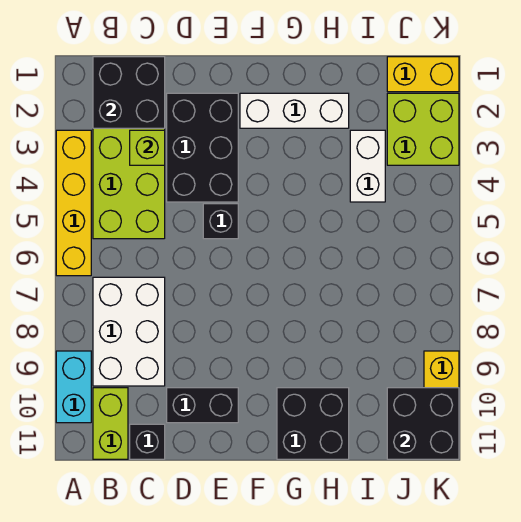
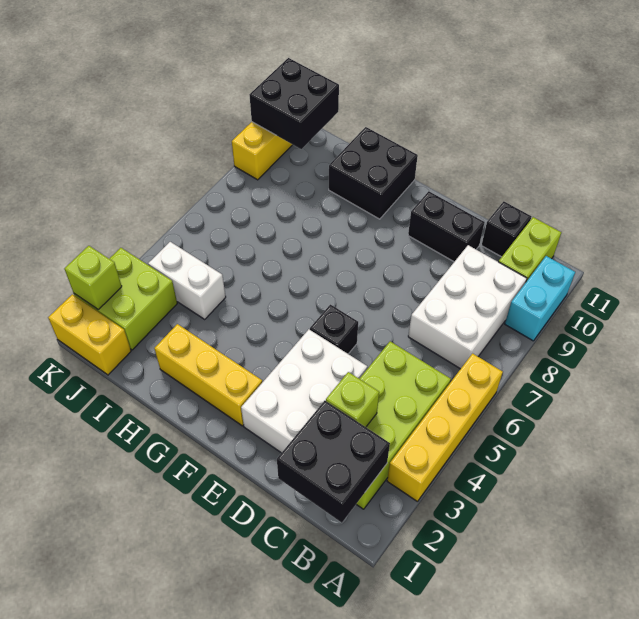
black brick D2:E4 level 1 -> white brick D2:E4 level 1
white brick F2:H2 level 1 -> yellow brick F2:H2 level 1
white brick I3:I4 level 1 -> white brick I4:J4 level 1
none -> lime brick K2 level 2

